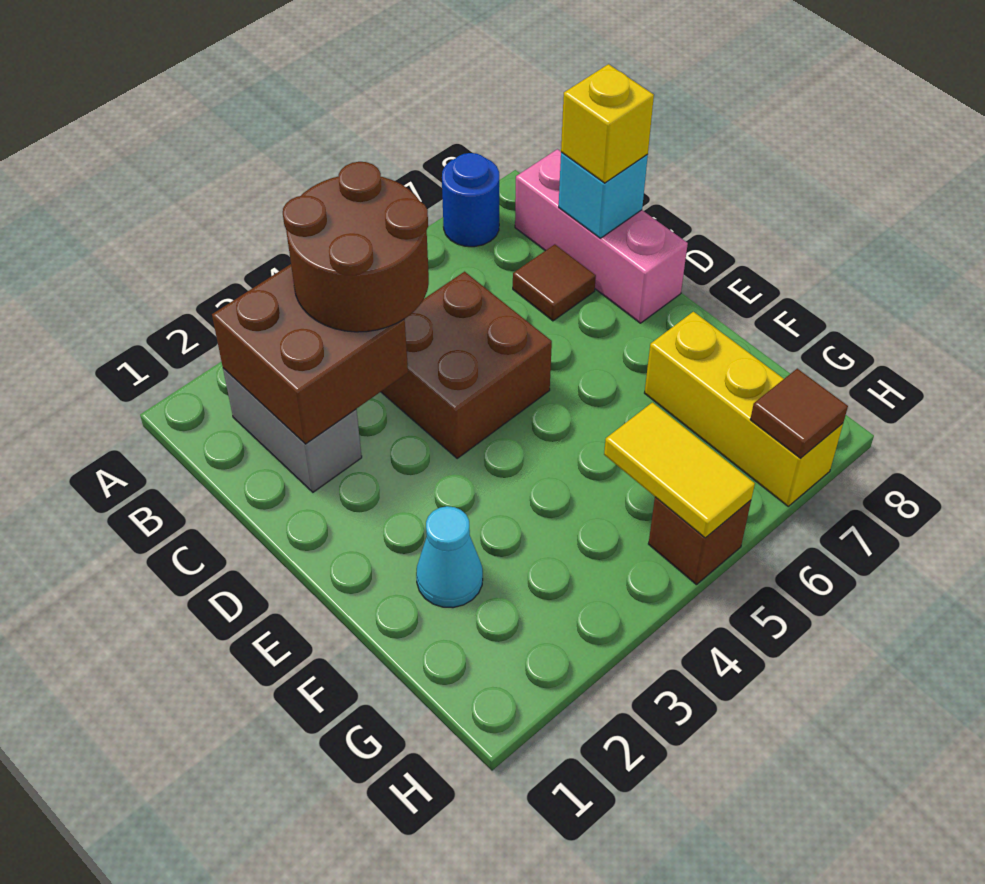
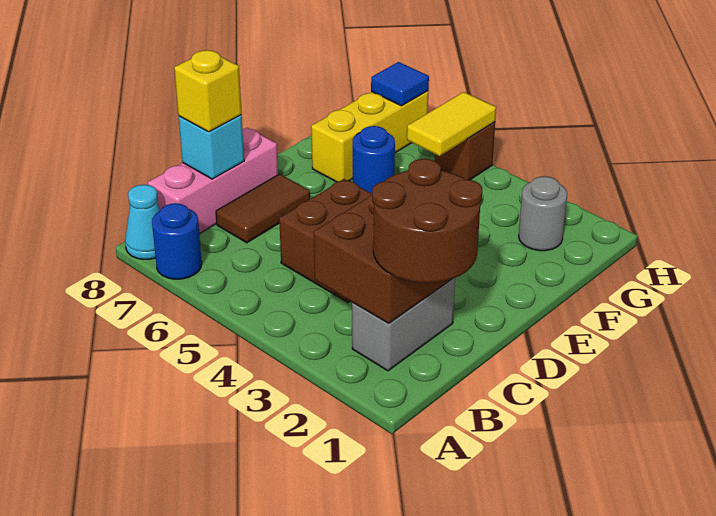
brown round brick B3:C4 level 3 -> brown round brick B1:C2 level 3
brown tile C7 level 1 -> brown tile C7:D7 level 1
cyan cone F2 level 1 -> cyan cone A8 level 1
none -> blue round brick F6 level 1
none -> grey round brick G2 level 1
brown tile H7 level 2 -> blue tile H7 level 2

